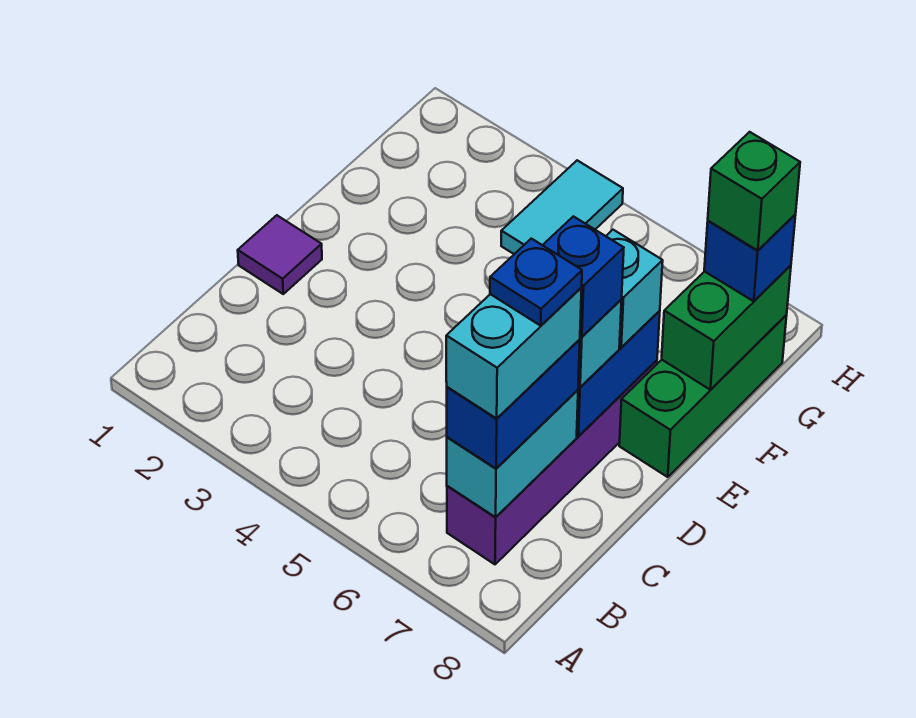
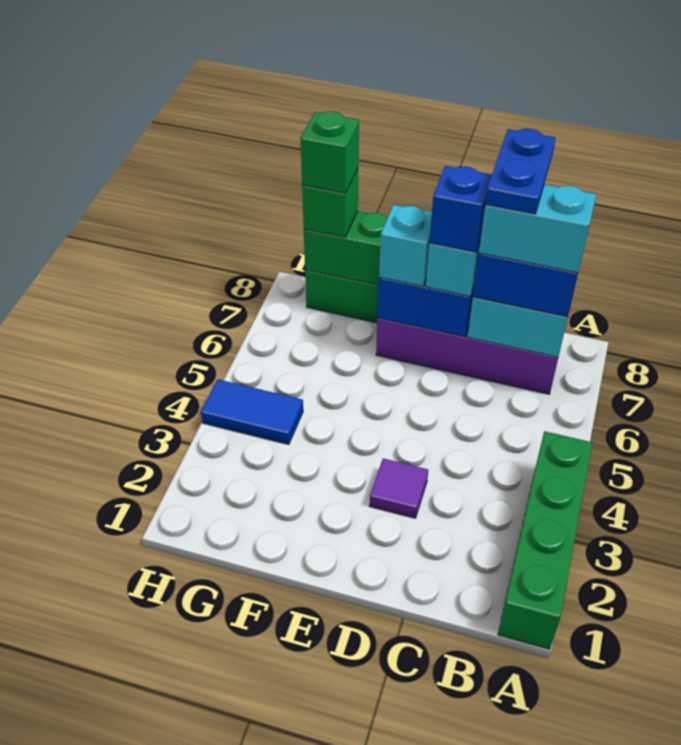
none -> green brick A1:A4 level 1
blue plate C7 level 5 -> blue plate C7:C8 level 5
purple tile D1 level 1 -> purple tile D3 level 1
cyan tile G4:H4 level 1 -> blue tile G4:H4 level 1
blue brick G8 level 3 -> green brick G8 level 3

